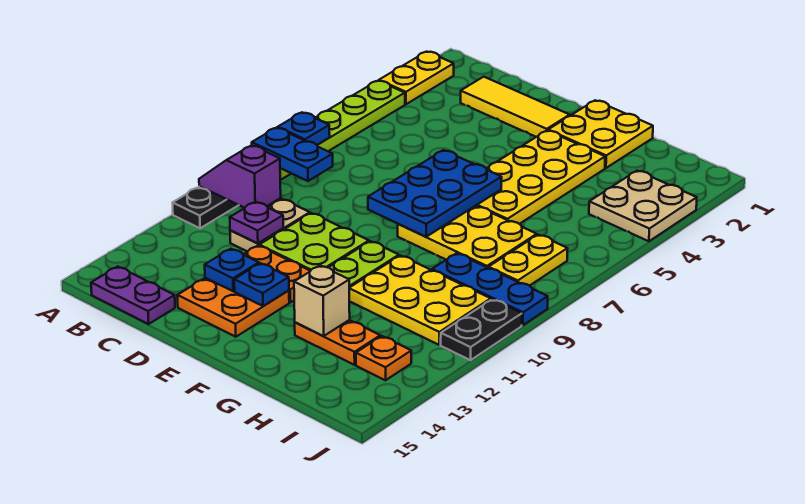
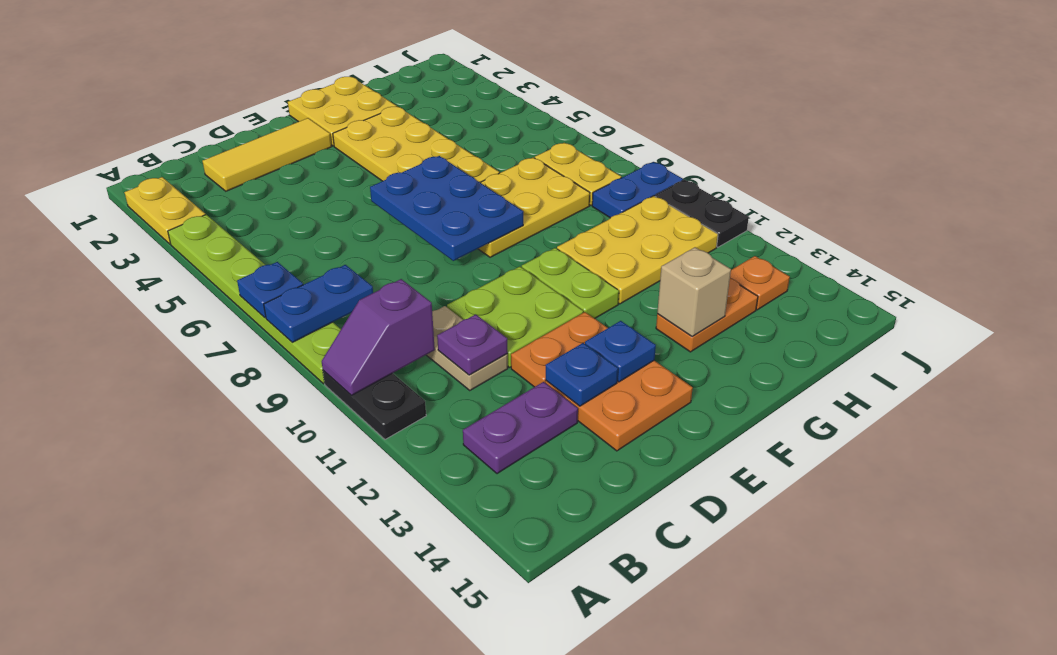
purple plate B15:C15 level 1 -> purple plate B13:C13 level 1
blue plate H9:J9 level 1 -> blue plate I9:J9 level 1
tan plate I3:J4 level 1 -> none

